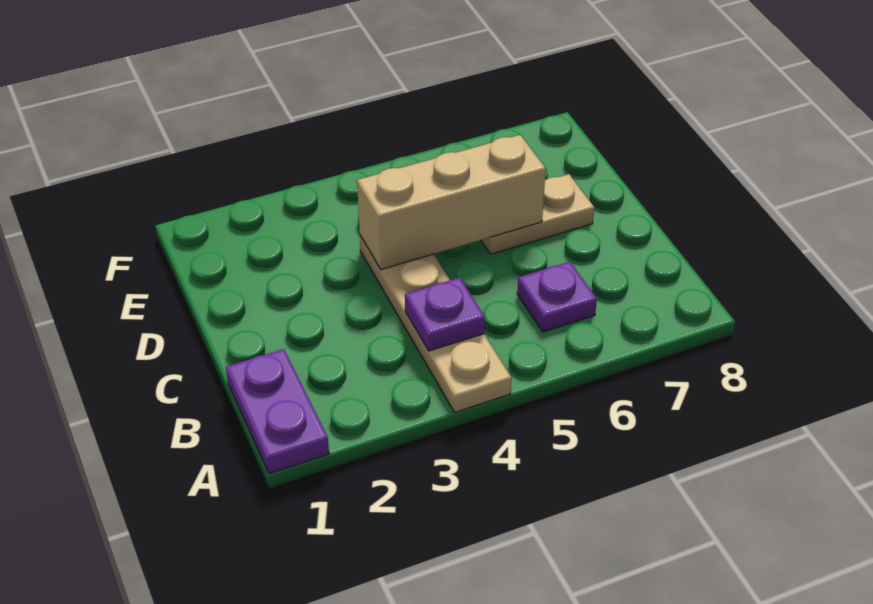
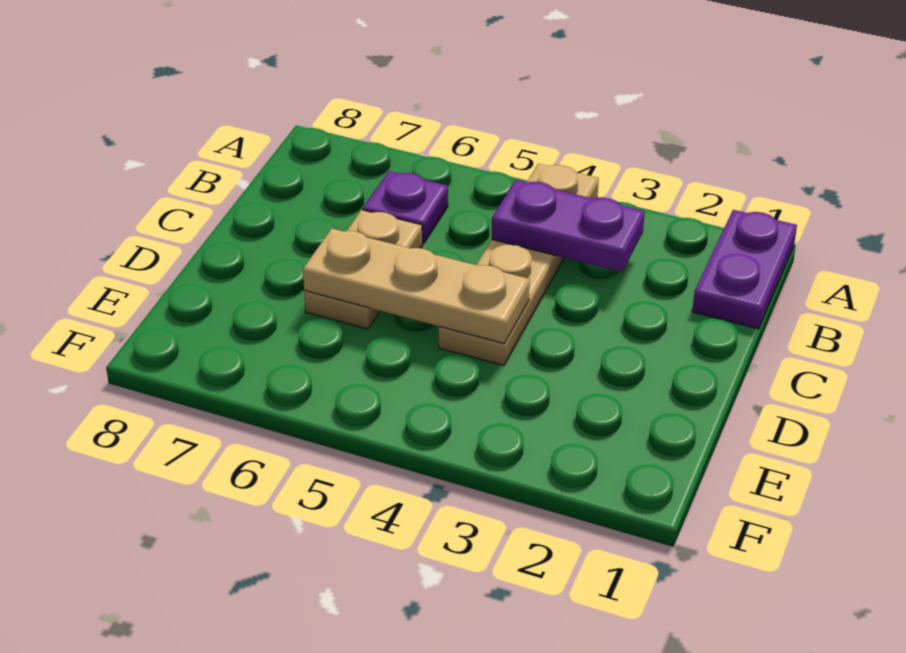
purple plate B4 level 2 -> purple plate B3:B4 level 2
tan brick D4:D6 level 2 -> tan plate D4:D6 level 2
tan plate D6:D7 level 1 -> tan plate C6:D6 level 1

